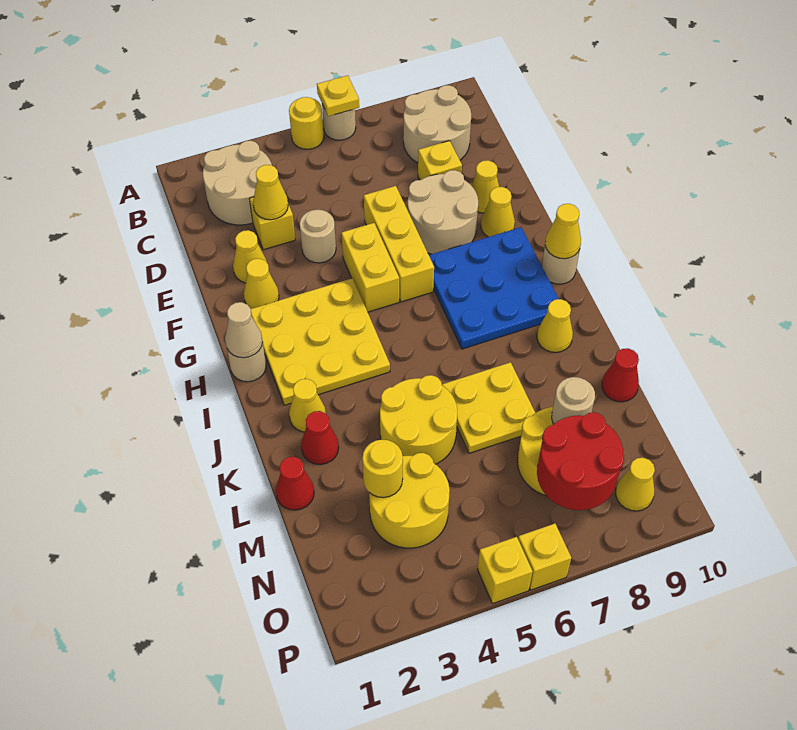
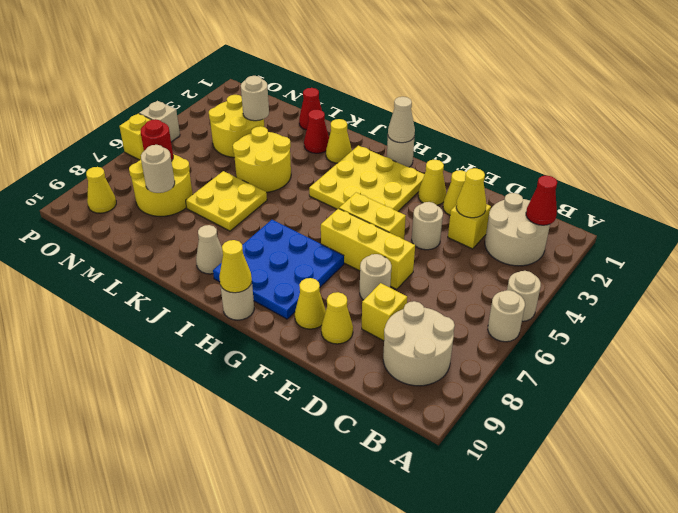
yellow round brick A5 level 1 -> tan round brick A5 level 1
yellow plate A6 level 2 -> none
tan round brick E7:F8 level 1 -> tan round brick E7 level 1
yellow cone J9 level 1 -> tan cone J9 level 1
red cone L10 level 1 -> red cone B2 level 2
yellow round brick M3 level 2 -> tan round brick M3 level 2
red round brick N7:O8 level 2 -> red round brick N7 level 2
yellow brick P5 level 1 -> tan brick P5 level 1

